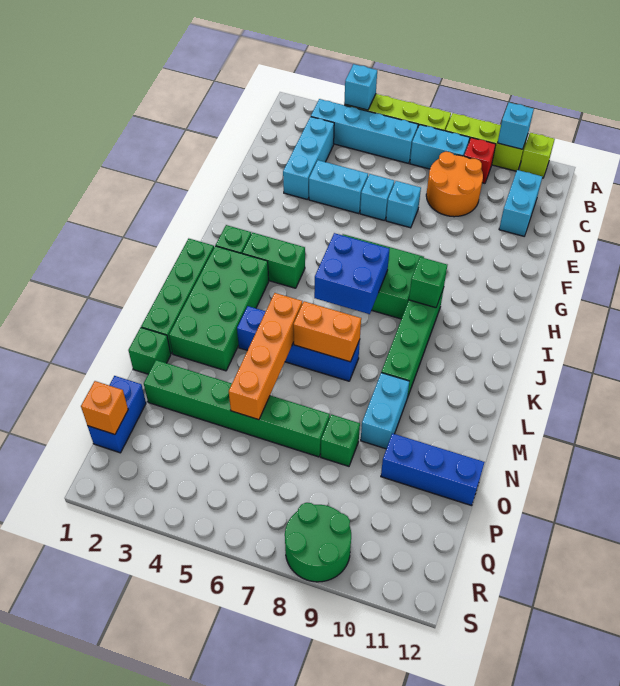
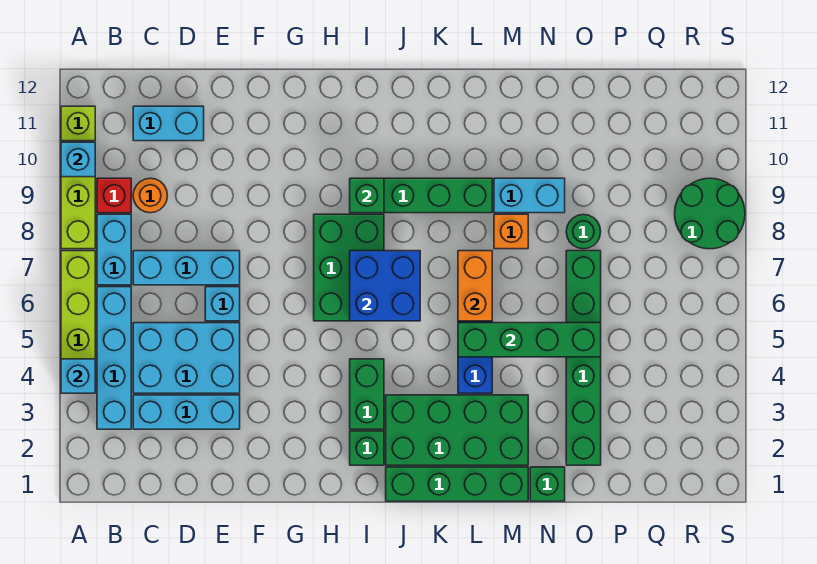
orange round brick C8:D9 level 1 -> orange round brick C9 level 1
cyan brick E4:E5 level 1 -> cyan brick C4:E5 level 1
cyan brick E7 level 1 -> cyan brick C7:E7 level 1
orange brick L5:O5 level 2 -> green brick L5:O5 level 2
green brick O8 level 1 -> green round brick O8 level 1
blue brick O10:O12 level 1 -> none
blue brick P1:Q1 level 1 -> none
orange brick Q1 level 2 -> orange brick M8 level 1

